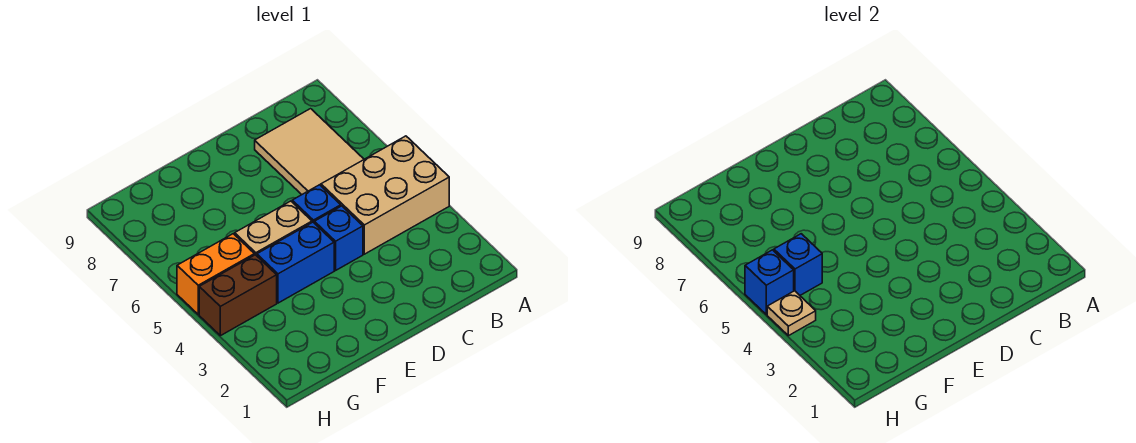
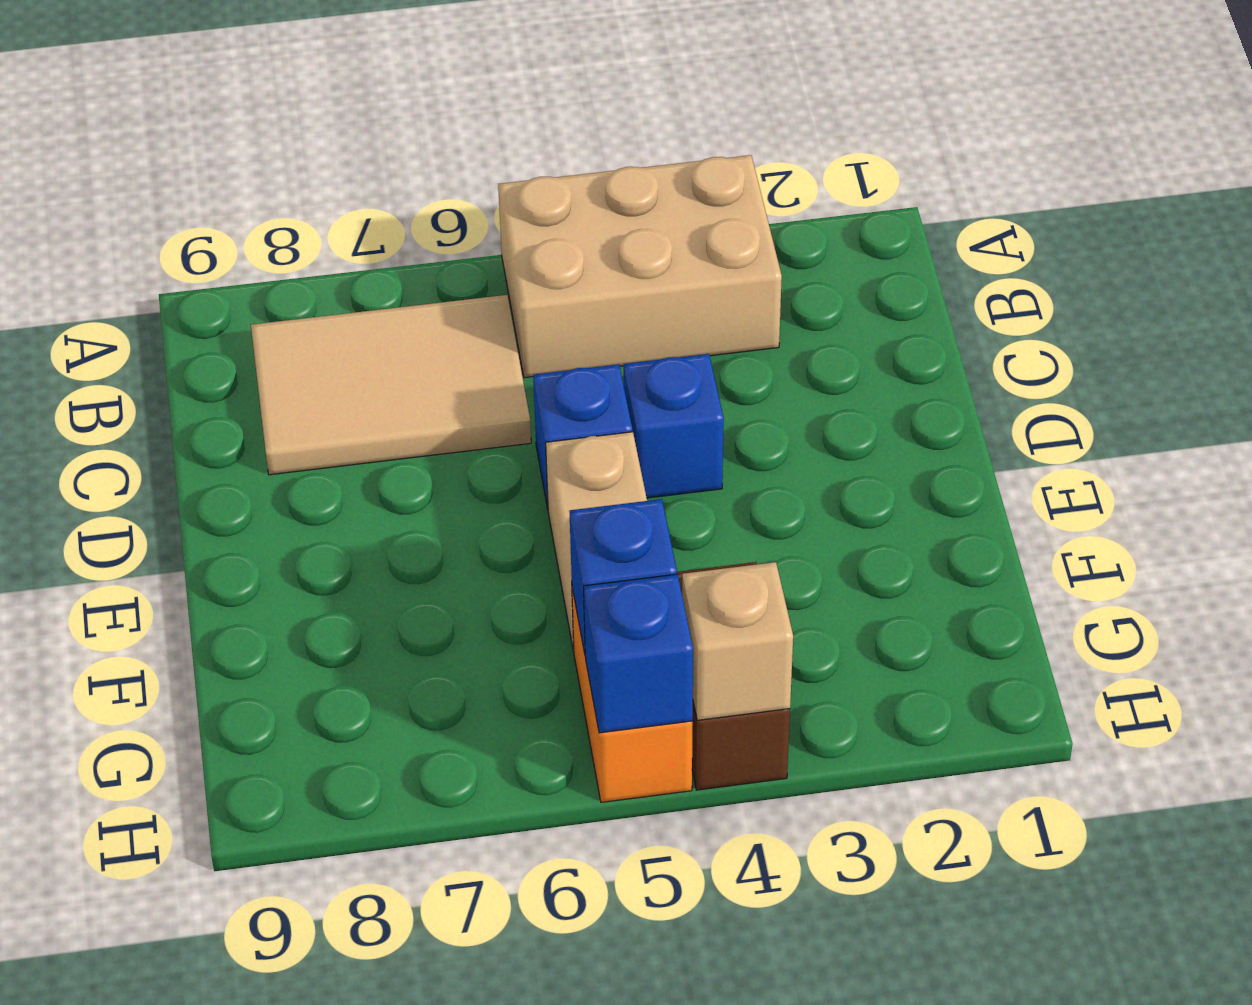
tan brick A4:C5 level 1 -> tan brick A3:B5 level 1
blue brick E4:F4 level 1 -> none
tan plate H4 level 2 -> tan brick H4 level 2

